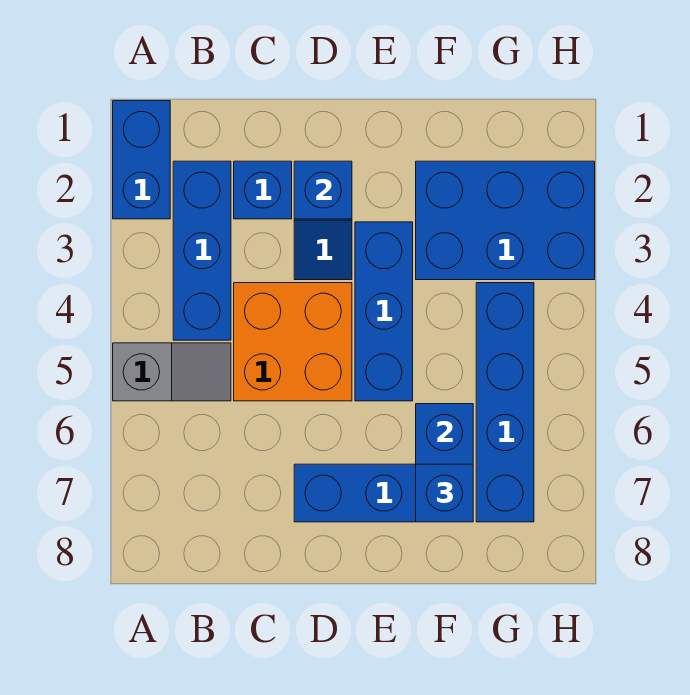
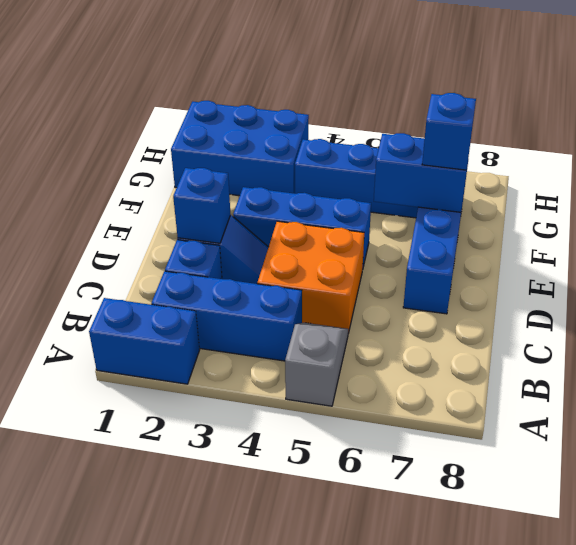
blue brick F2:H3 level 1 -> blue brick G1:H3 level 1

